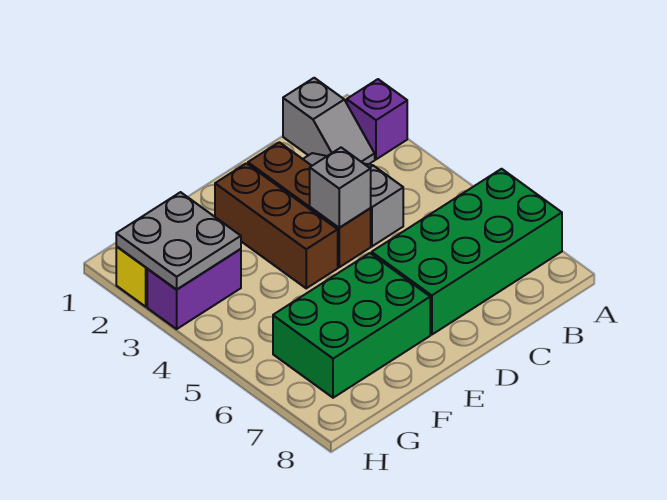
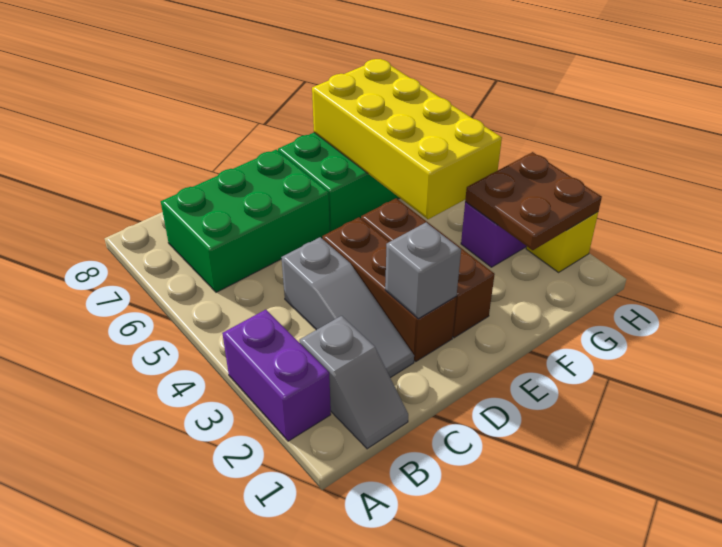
purple brick A2 level 1 -> purple brick A2:A3 level 1
green brick A6:D7 level 1 -> green brick B6:D7 level 1
grey slope B1:B2 level 1 top 1 -> grey slope B1:B2 level 1 top 2
grey brick D4 level 2 -> grey brick D2 level 2
none -> yellow brick F4:G7 level 2
grey plate G2:H3 level 2 -> brown plate G2:H3 level 2

